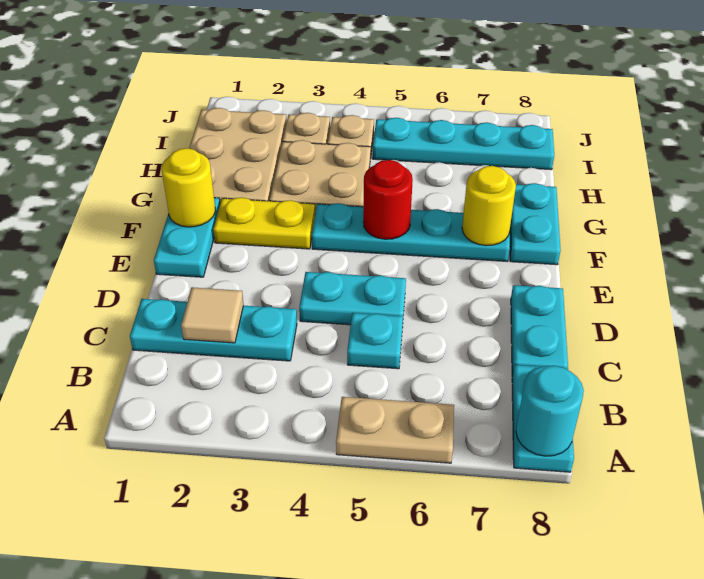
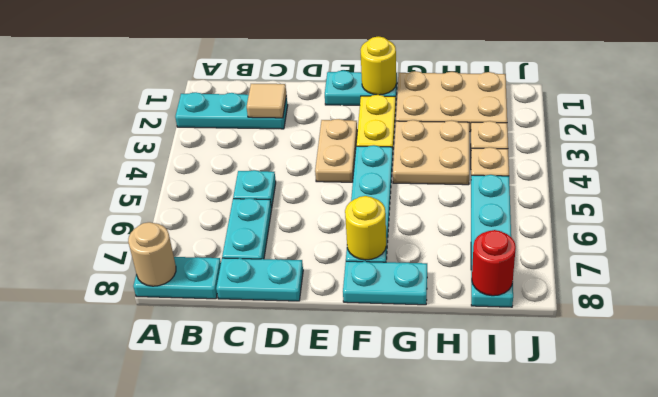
tan plate A5:A6 level 1 -> tan plate E3:E4 level 1
cyan round brick A8 level 2 -> tan round brick A8 level 2
cyan plate C1:C3 level 1 -> cyan plate A2:C2 level 1
cyan plate D4:D5 level 1 -> cyan plate C6:C7 level 1
red round brick F5 level 2 -> red round brick I8 level 2

